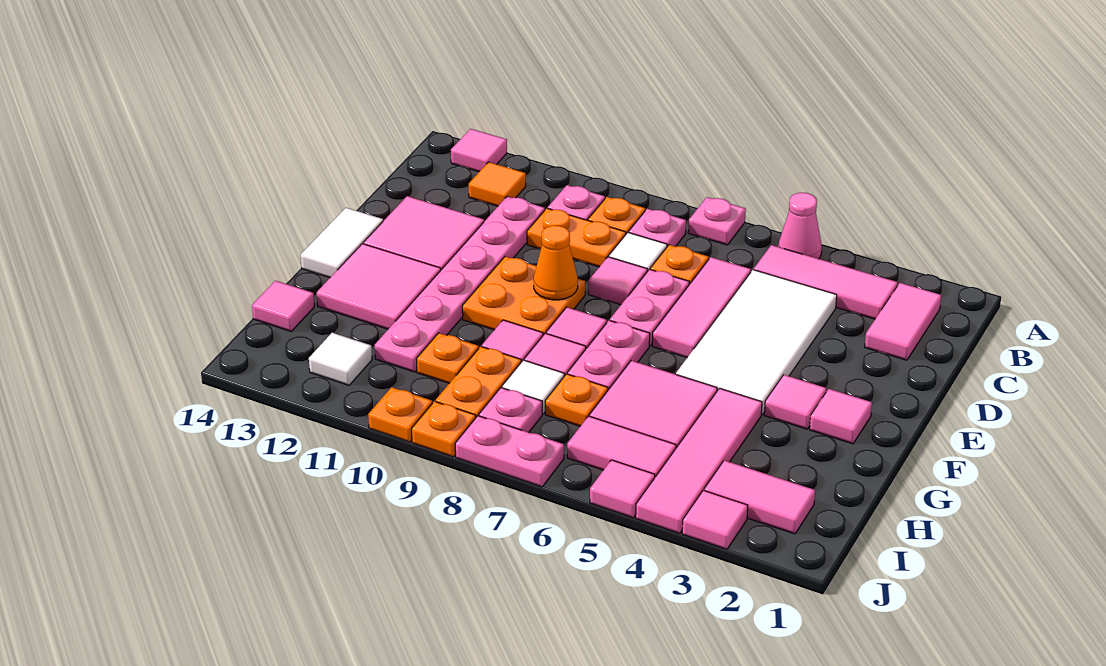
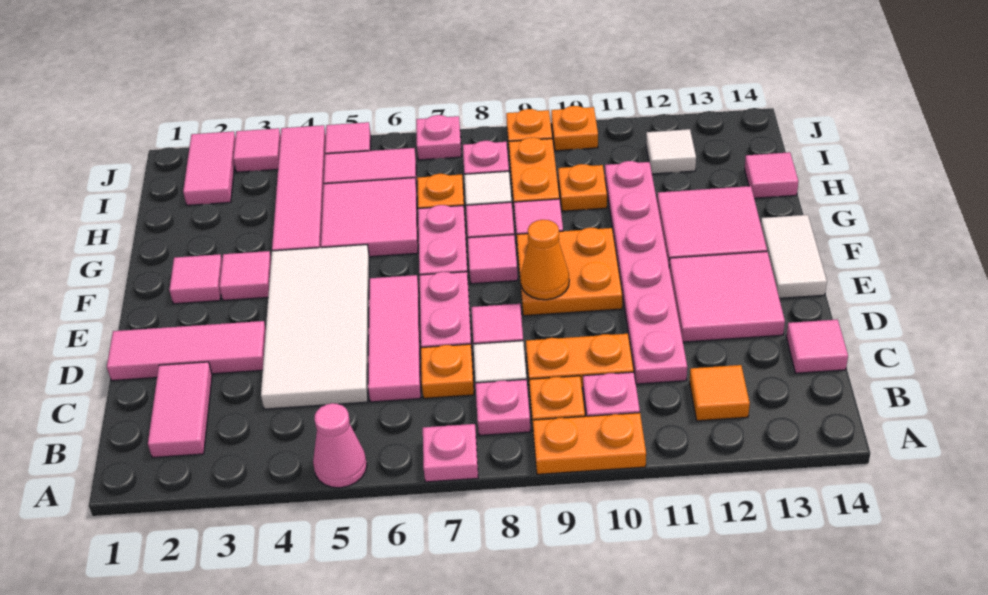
none -> orange plate A9:A10 level 1
pink tile A13 level 1 -> pink tile C14 level 1
pink tile B3:B5 level 1 -> pink tile D1:D3 level 1
pink tile I2:I3 level 1 -> pink tile I2:J2 level 1
pink plate J7:J8 level 1 -> pink plate J7 level 1

